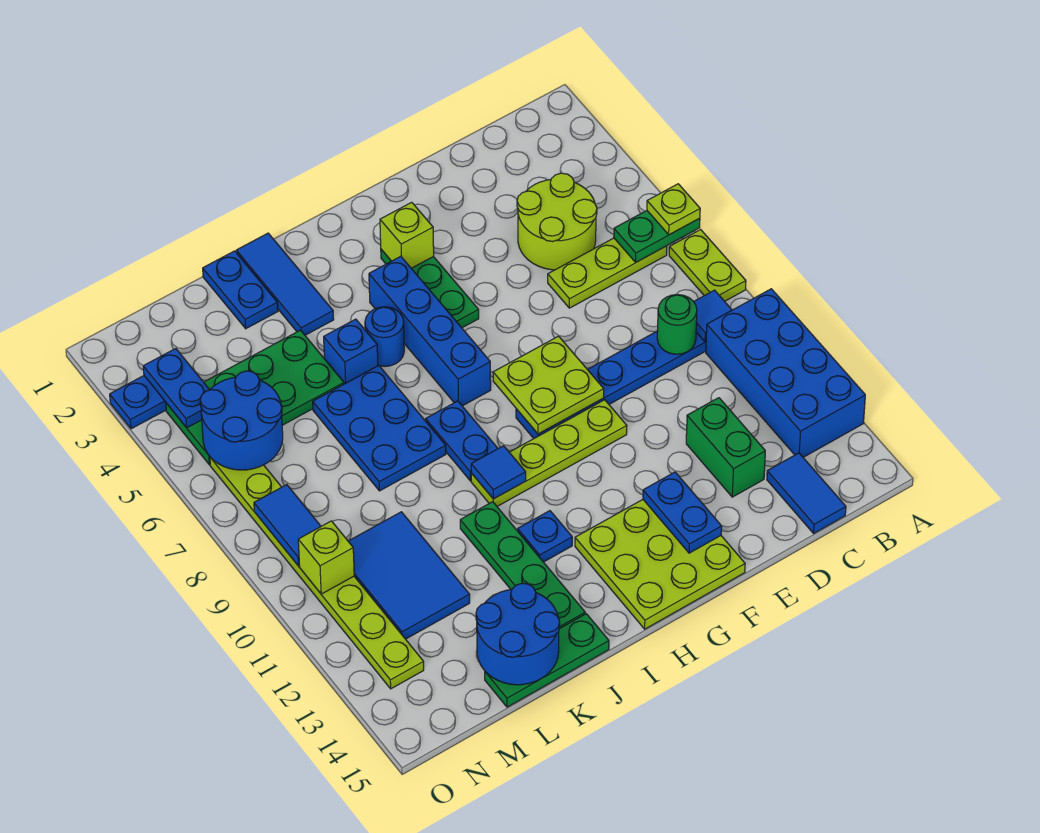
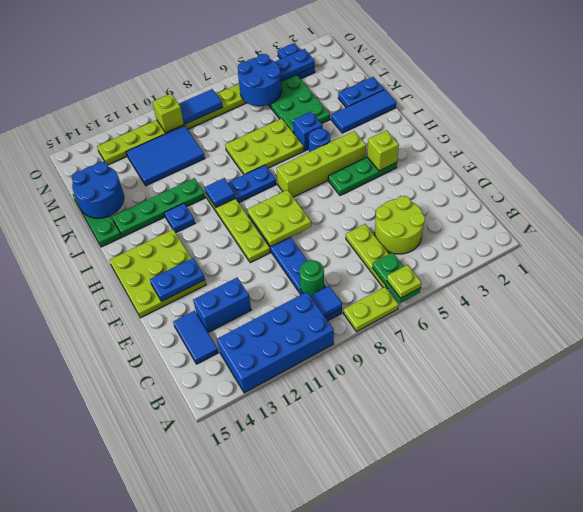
blue tile C14:C15 level 1 -> blue tile C14:D14 level 1
green brick D12:D13 level 1 -> blue brick D12:D13 level 1
blue brick H4:H7 level 1 -> lime brick H4:H7 level 1
blue plate J6:K8 level 1 -> lime plate J6:K8 level 1

